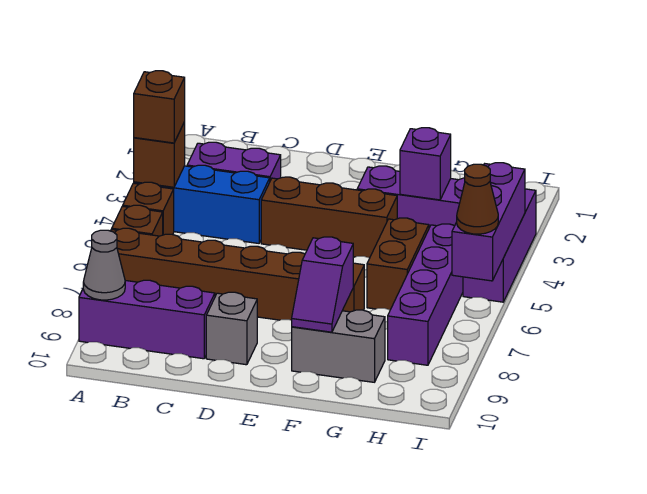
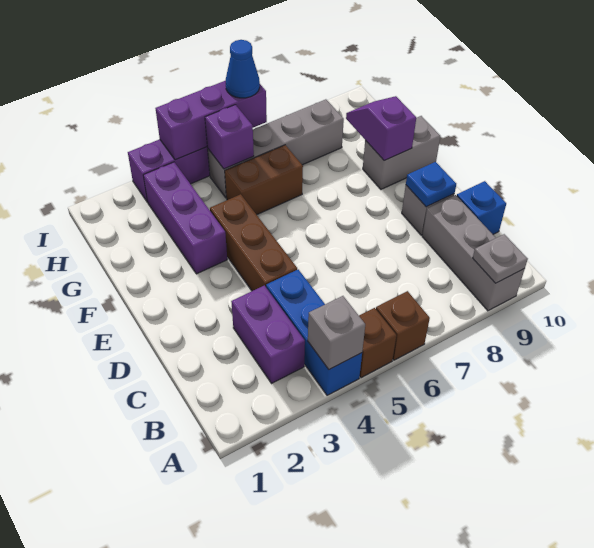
brown brick A4 level 2 -> grey brick A4 level 2
brown brick A4 level 3 -> none
brown brick A7:F7 level 1 -> none
purple brick A9:C9 level 1 -> grey brick A9:C9 level 1
grey cone A9 level 2 -> grey plate A9 level 2
none -> blue brick C10 level 1
none -> blue plate D9 level 2
purple slope F8:F9 level 2 top 8 -> purple slope F9:G9 level 2 top F
grey brick F9:G9 level 1 -> grey brick F9:F10 level 1
purple brick G3 level 2 -> purple brick H5 level 2
purple brick H5:H8 level 1 -> grey brick H5:H8 level 1
brown cone I6 level 3 -> blue cone I6 level 3

